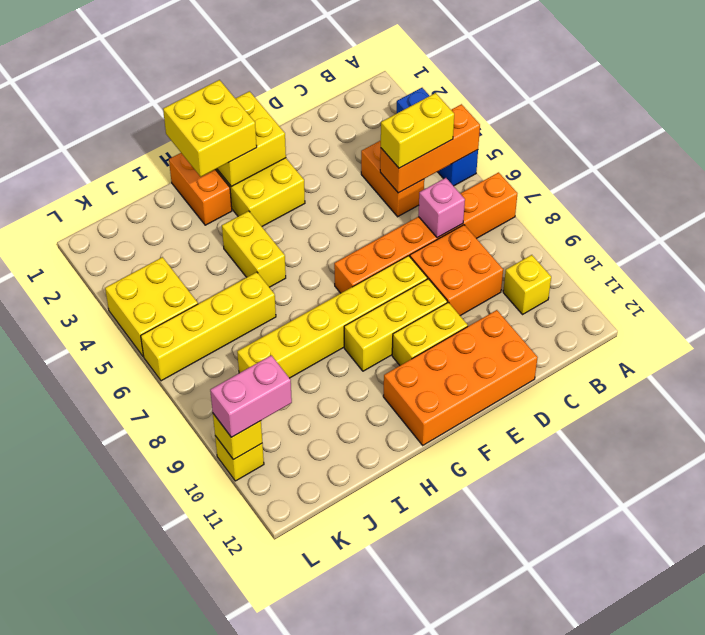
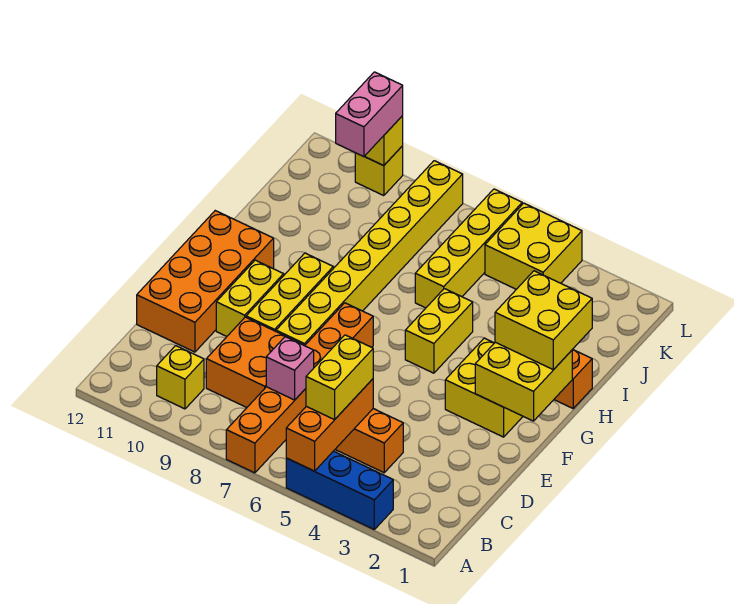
yellow brick E8:J8 level 1 -> yellow brick E8:L8 level 1
yellow brick H4:H5 level 1 -> yellow brick G5:H5 level 1

